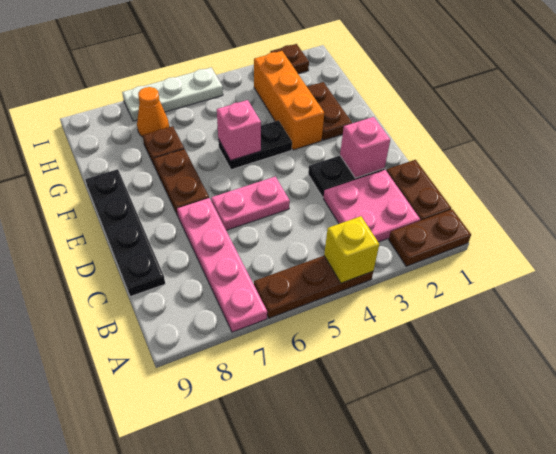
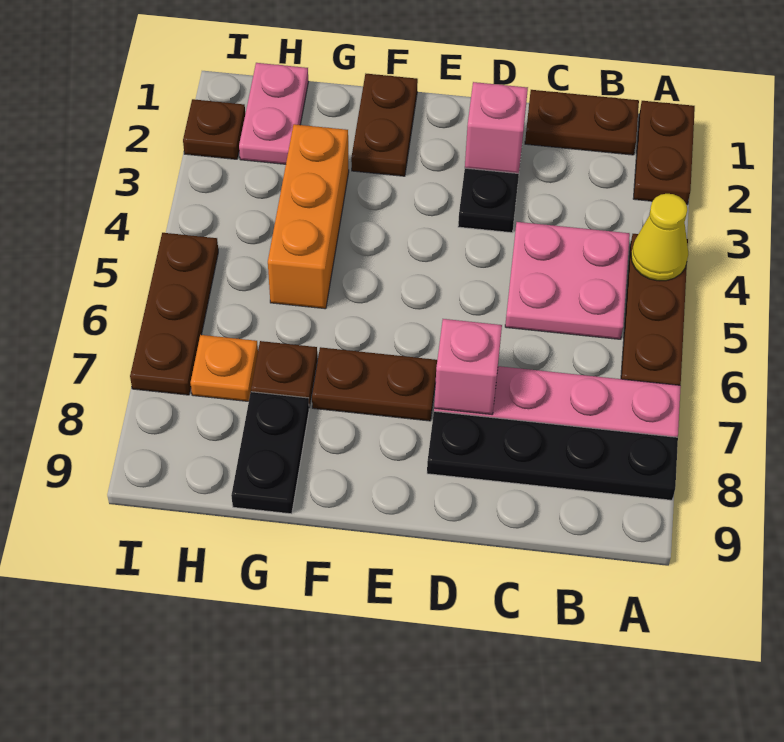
yellow brick A4 level 2 -> yellow cone A4 level 2
pink plate B2:C3 level 1 -> pink plate B4:C5 level 1
black plate C9:F9 level 1 -> black plate A8:D8 level 1
pink plate D5:D6 level 1 -> pink plate H1:H2 level 1
brown plate F2:G2 level 1 -> brown plate F1:F2 level 1
orange brick F3:H3 level 1 -> orange brick G3:G5 level 1
black plate F4:F5 level 1 -> black plate G8:G9 level 1
pink brick F5 level 2 -> pink brick D7 level 2
orange cone H7 level 1 -> orange plate H7 level 1
white plate I5:I7 level 1 -> brown plate I5:I7 level 1

